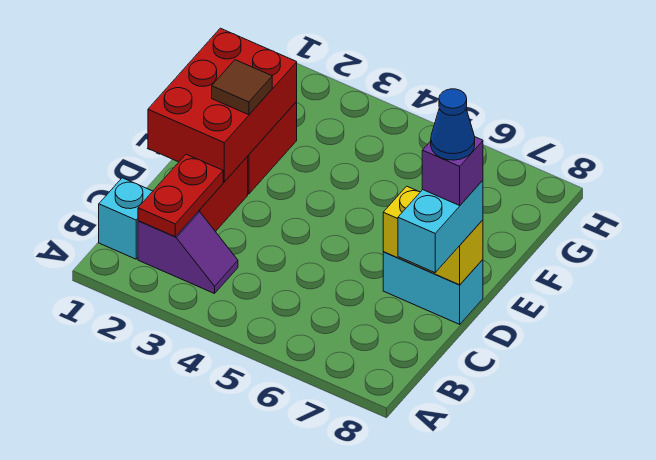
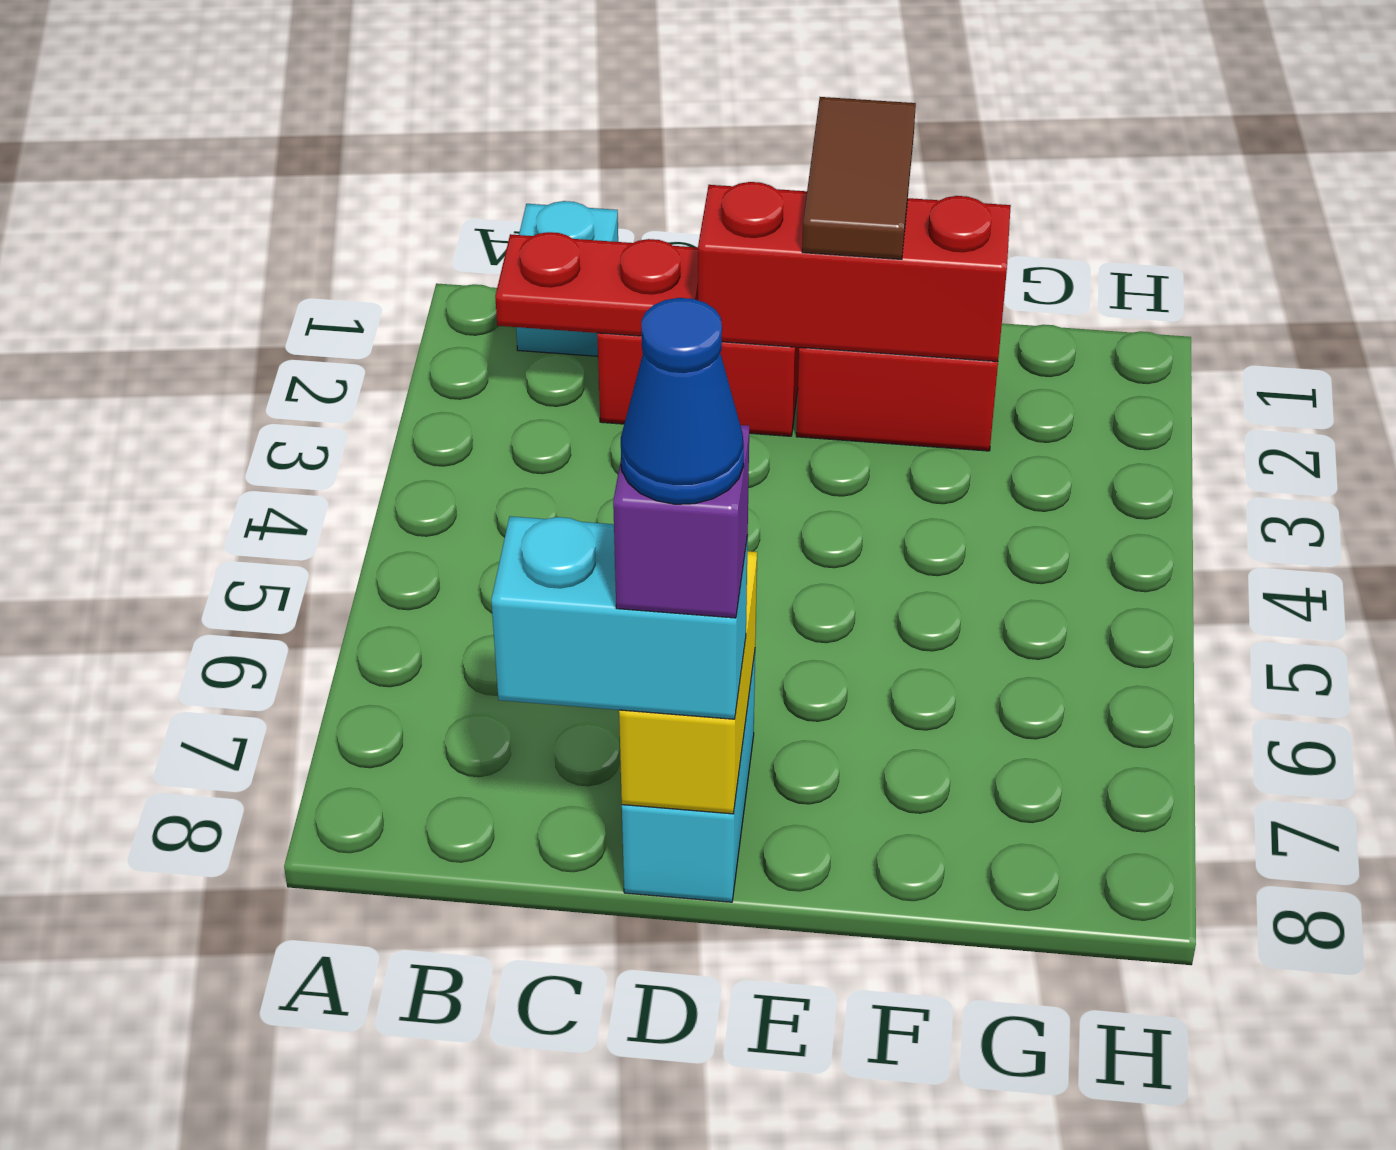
purple slope B2:B3 level 1 top 2 -> none
red brick D1:F2 level 2 -> red brick D2:F2 level 2
brown tile E2 level 3 -> brown tile E1:E2 level 3

